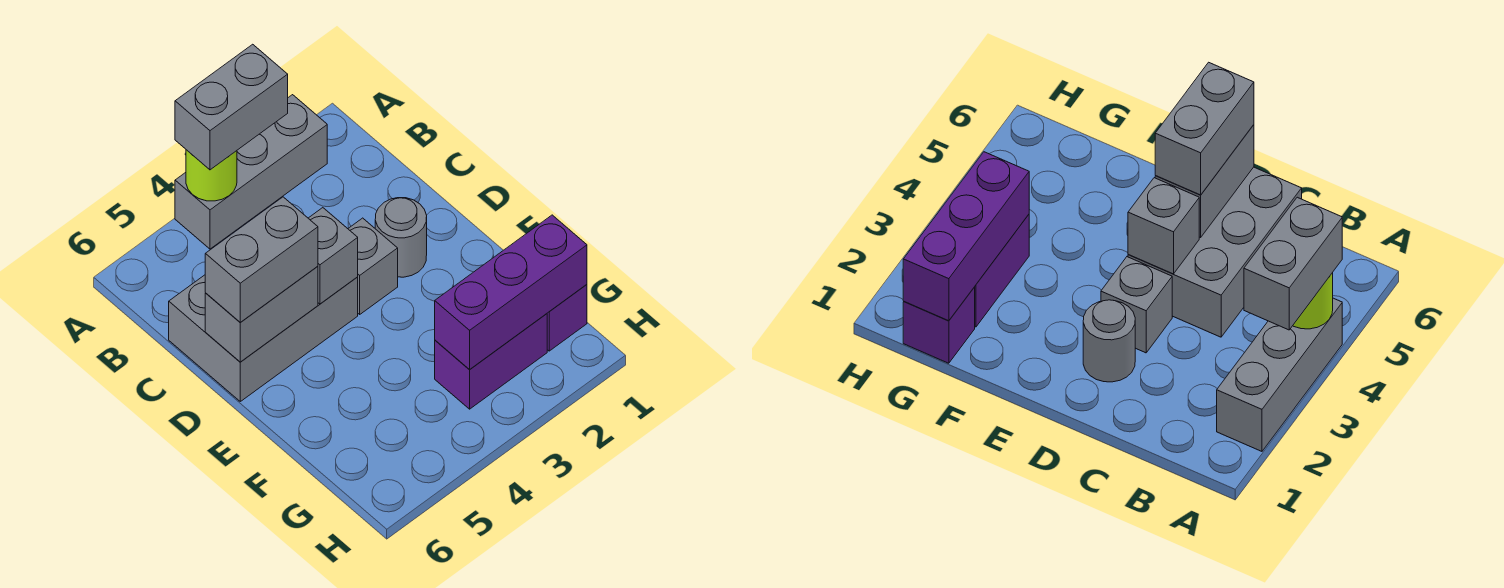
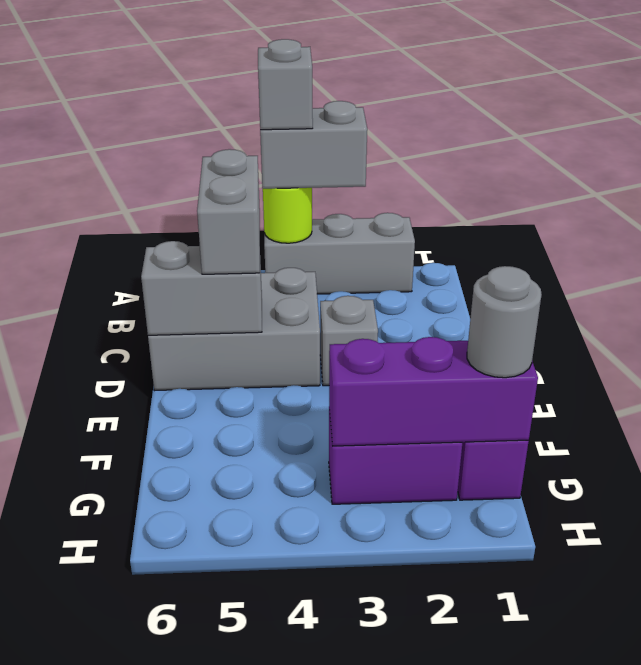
grey round brick D2 level 1 -> grey round brick G1 level 3
grey brick D4 level 2 -> grey brick A4 level 4
grey brick D5:D6 level 3 -> grey brick C5:D5 level 3

